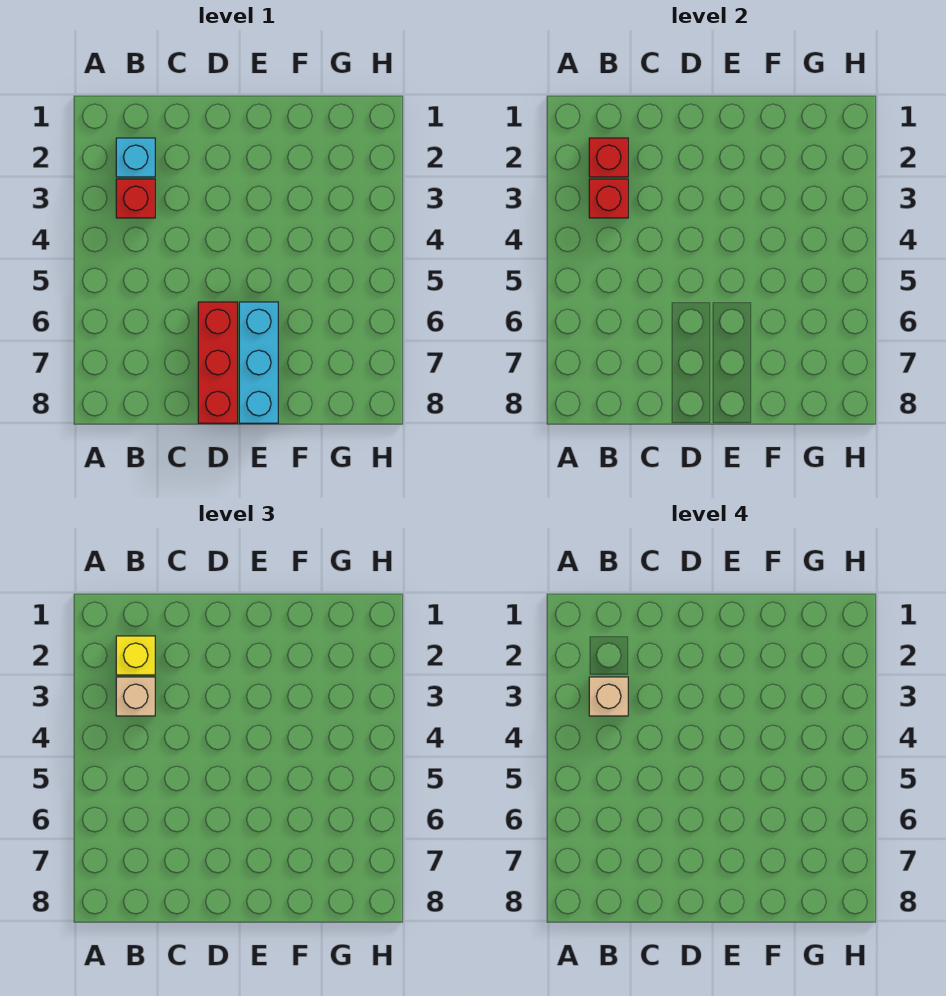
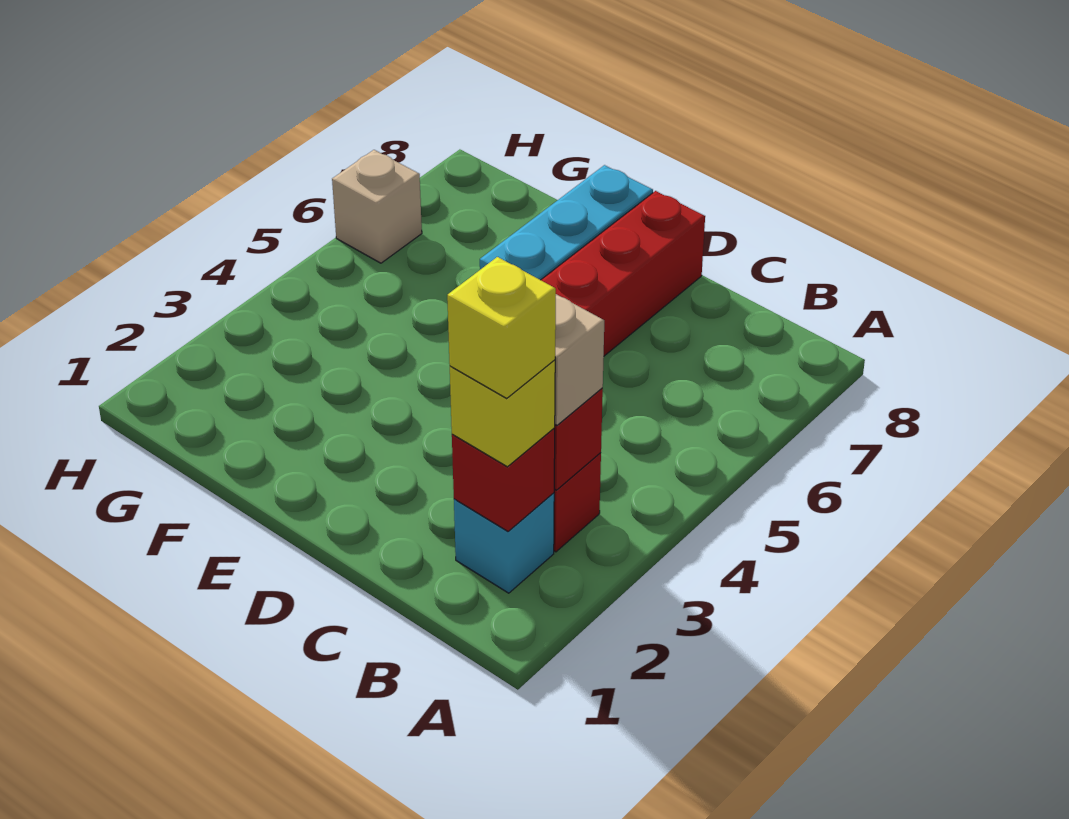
none -> yellow brick B2 level 4
tan brick B3 level 4 -> tan brick H6 level 1

